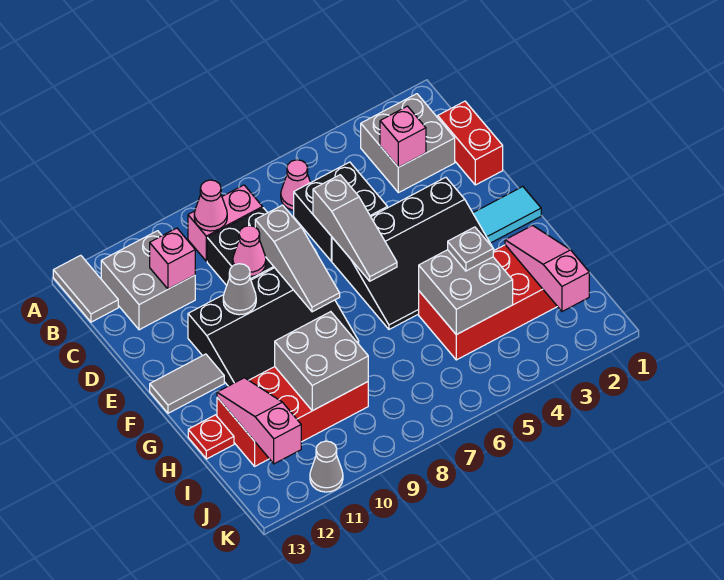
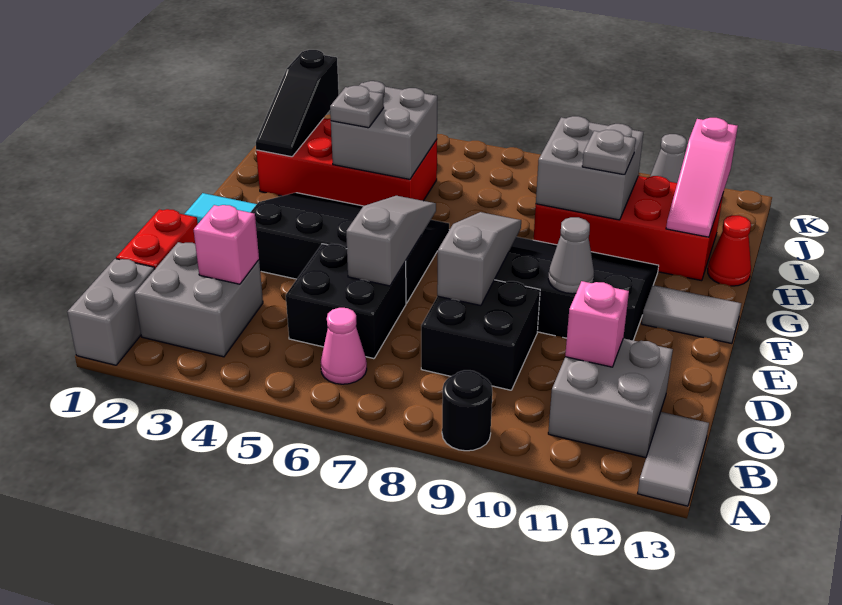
none -> grey brick A1:B1 level 1
none -> black round brick A9 level 1
pink brick B8:B9 level 1 -> none
pink cone B9 level 2 -> none
pink cone D9 level 2 -> none
pink slope H2:J2 level 2 top J -> black slope H2:J2 level 2 top J
none -> grey plate H10 level 3
red plate H13 level 1 -> red cone H13 level 1

